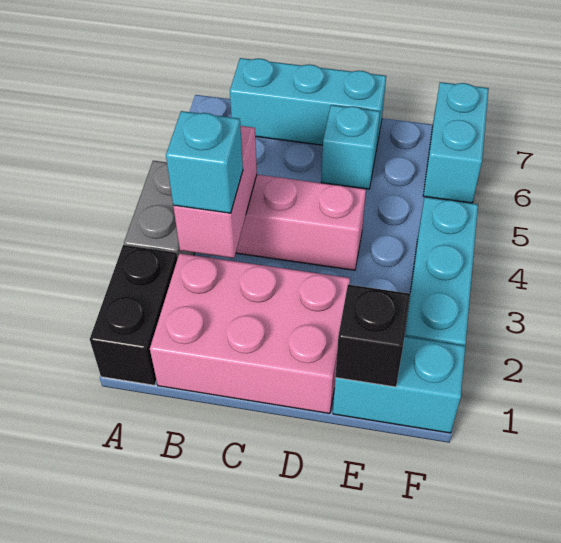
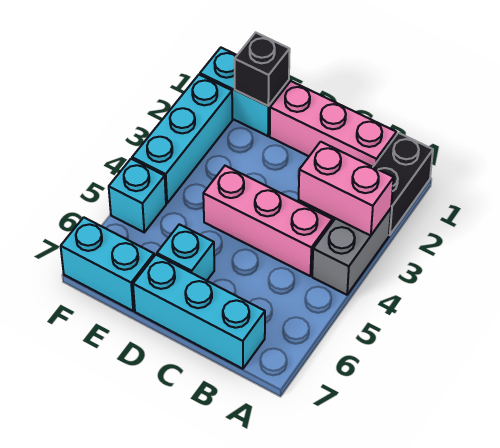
pink brick B1:D2 level 1 -> pink brick B1:D1 level 1
pink brick B3:B4 level 2 -> pink brick A3:B3 level 2
cyan brick B3 level 3 -> cyan brick F5 level 1
cyan brick F6:F7 level 1 -> cyan brick E7:F7 level 1

